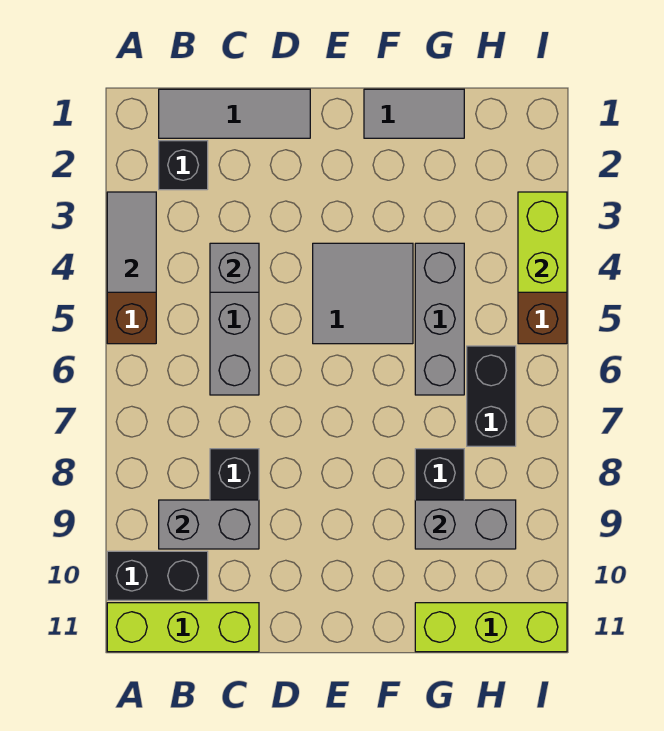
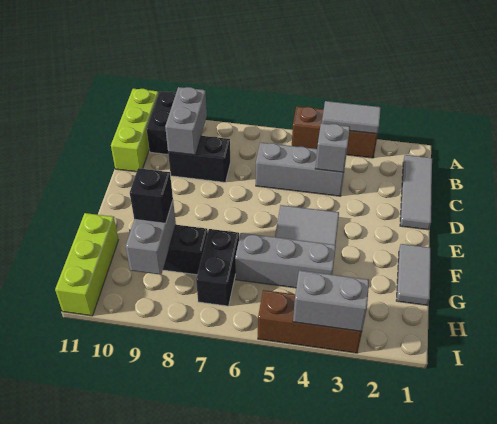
black brick B2 level 1 -> black brick G9 level 3
black brick H6:H7 level 1 -> black brick G7:H7 level 1
lime brick I3:I4 level 2 -> grey brick I3:I4 level 2

